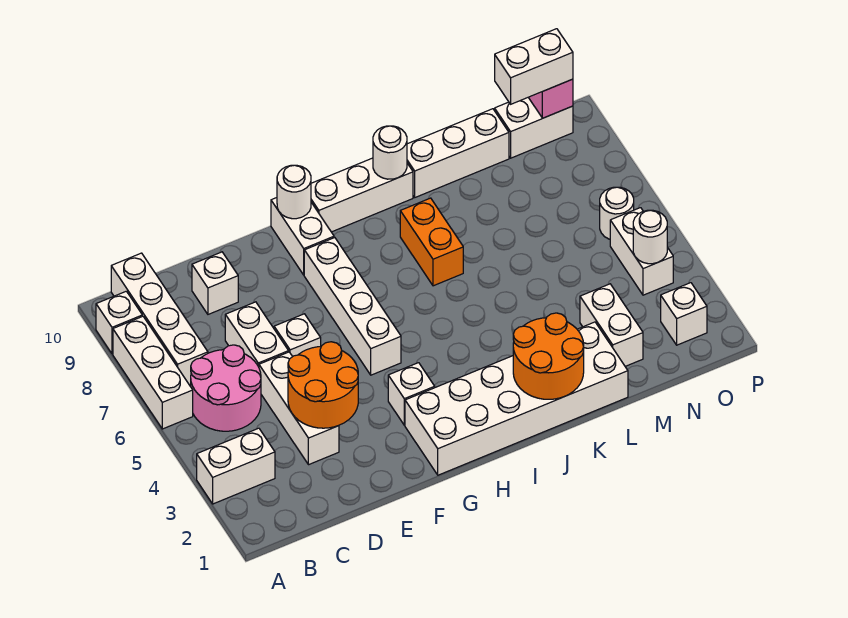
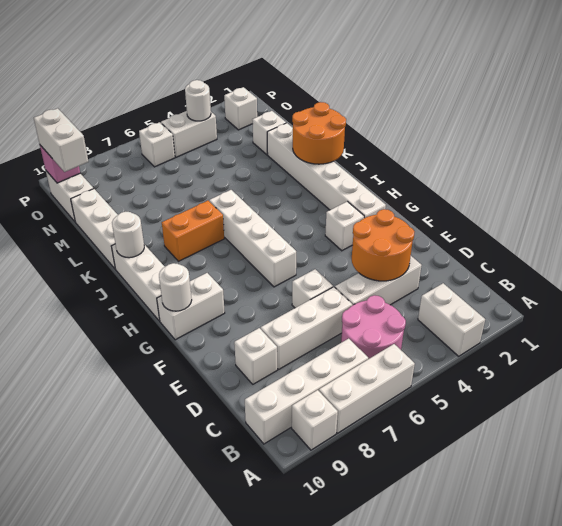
white brick D6:D7 level 1 -> white brick D6:D8 level 1
white brick G1:L2 level 1 -> white brick G2:L2 level 1
white brick G5:G8 level 1 -> white brick G6:J6 level 1
white brick M2:M3 level 1 -> white brick M2 level 1
white round brick O6 level 1 -> white brick O6 level 1

